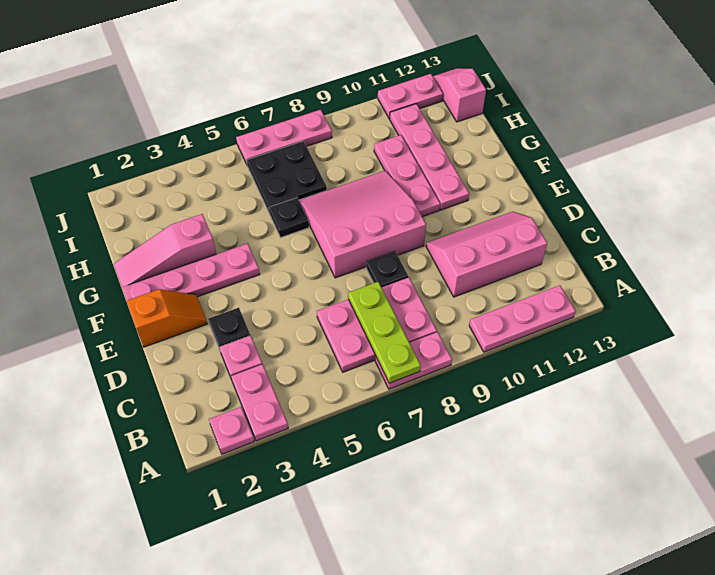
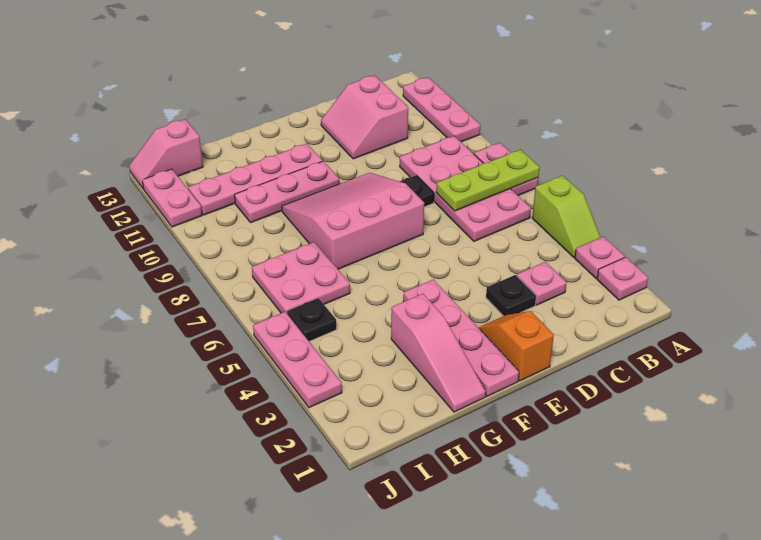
pink plate A3:B3 level 1 -> pink plate A3 level 1
none -> lime slope A4:A5 level 1 top 5
pink plate B6:C8 level 1 -> pink plate B6:C9 level 1
pink slope C10:D12 level 1 top C -> pink slope C11:D12 level 1 top C
pink slope E7:G9 level 1 top E -> pink slope E7:G9 level 1 top 7
black plate G6 level 1 -> black plate I5 level 1
black plate H6:I7 level 1 -> pink plate H6:I7 level 1
pink plate J6:J8 level 1 -> pink plate J3:J5 level 1

